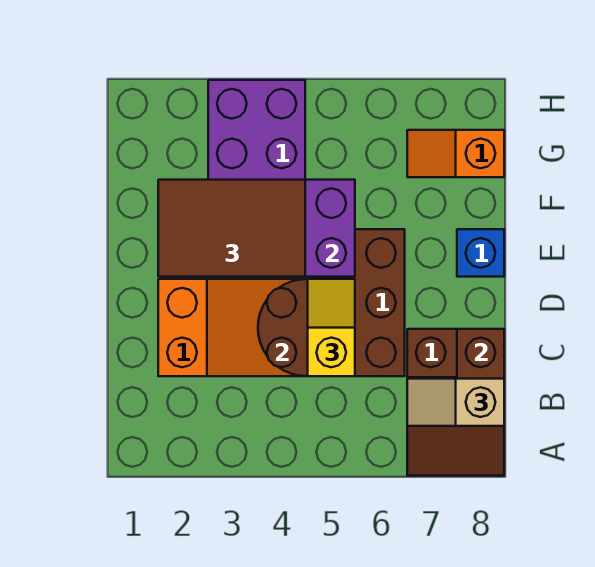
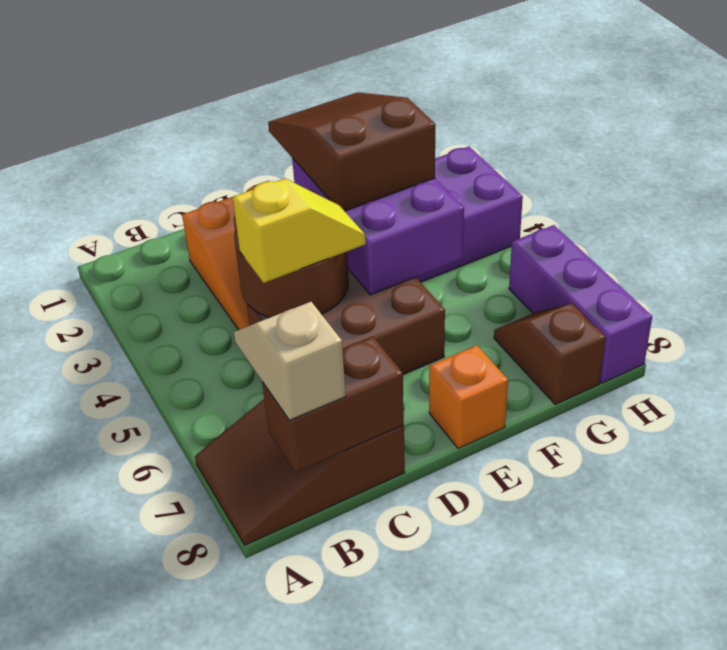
brown tile E2:F4 level 3 -> brown slope E2:F4 level 3 top 4
blue brick E8 level 1 -> orange brick E8 level 1
orange slope G7:G8 level 1 top 8 -> brown slope G7:G8 level 1 top 8
none -> purple brick H6:H8 level 1

